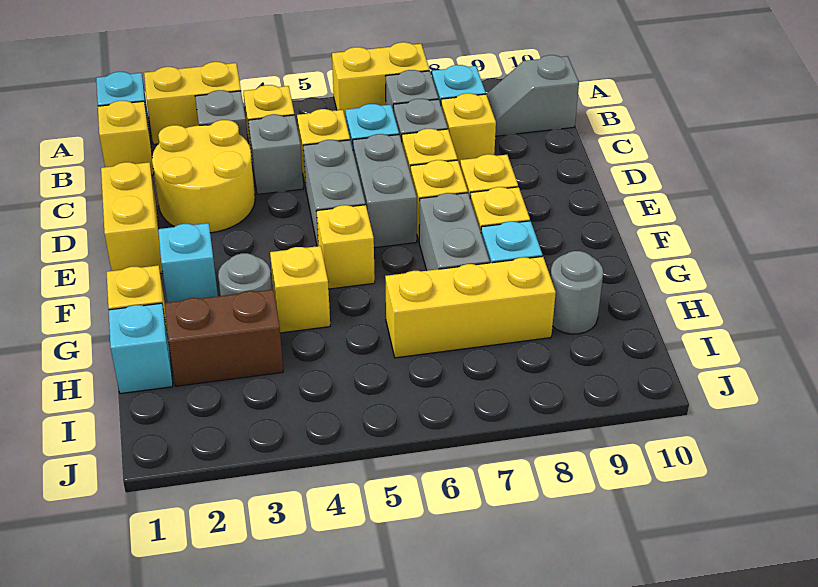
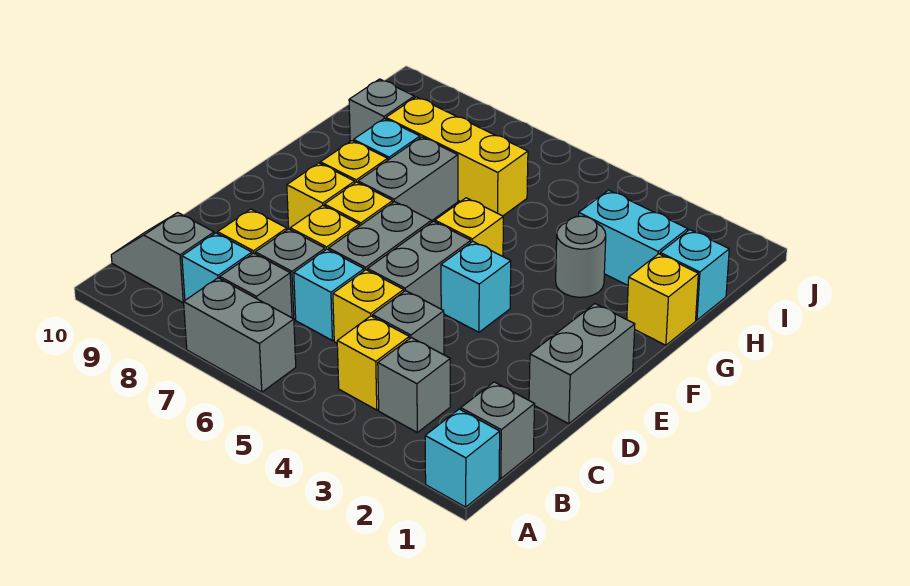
yellow brick A2:A3 level 1 -> none
yellow brick A6:A7 level 1 -> grey brick A6:A7 level 1
yellow brick B1 level 1 -> grey brick B1 level 1
grey slope B9:B10 level 1 top 10 -> grey slope B9:B10 level 1 top 9
yellow round brick C2:D3 level 1 -> none
yellow brick D1:E1 level 1 -> grey brick D1:E1 level 1
cyan brick F2 level 1 -> cyan brick E4 level 1
yellow brick G4 level 1 -> none
brown brick H2:H3 level 1 -> cyan brick H2:H3 level 1
grey round brick H9 level 1 -> grey brick H9 level 1

